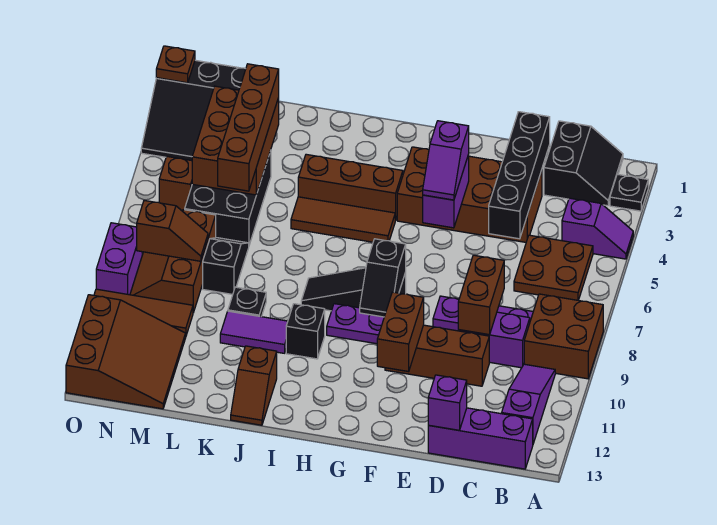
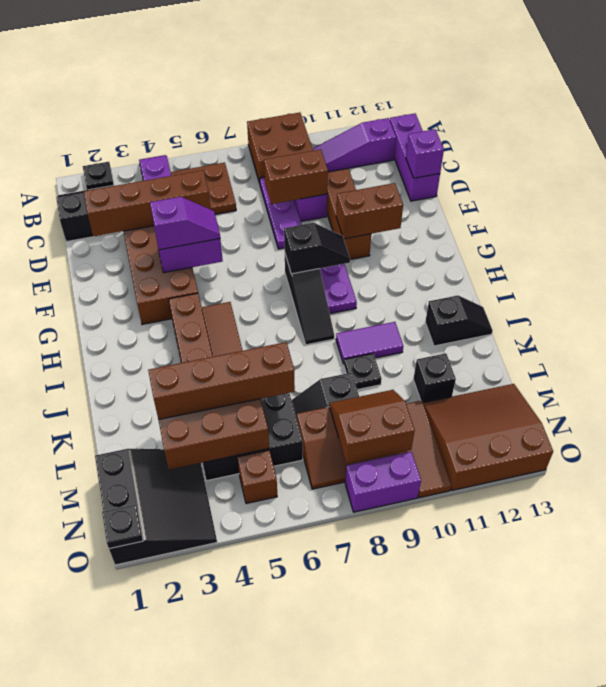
black brick D2:D5 level 2 -> brown brick D2:D5 level 2
black brick I10 level 1 -> black brick L11 level 1
purple tile J10:K10 level 1 -> purple tile J9:J10 level 1
brown slope J12:J13 level 1 top 12 -> black slope J12:J13 level 1 top 12
brown slope M8:N8 level 2 top N -> brown slope M8:N9 level 2 top N
brown plate O1 level 2 -> black plate O1 level 2

